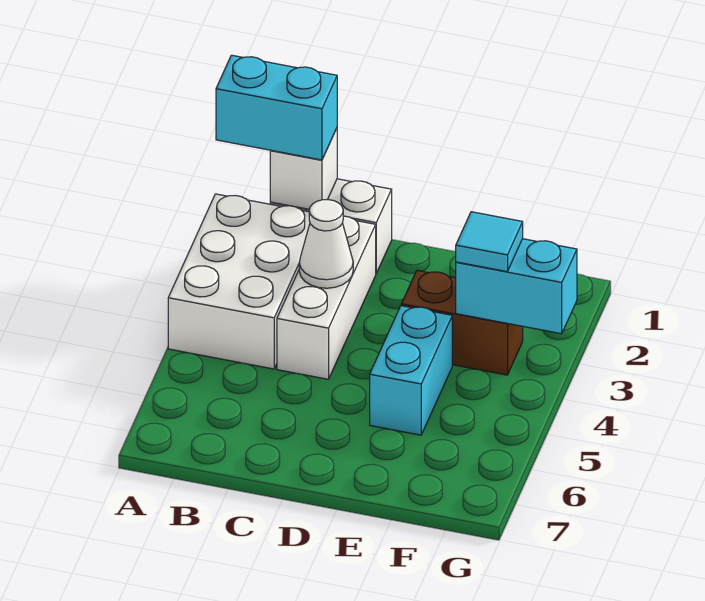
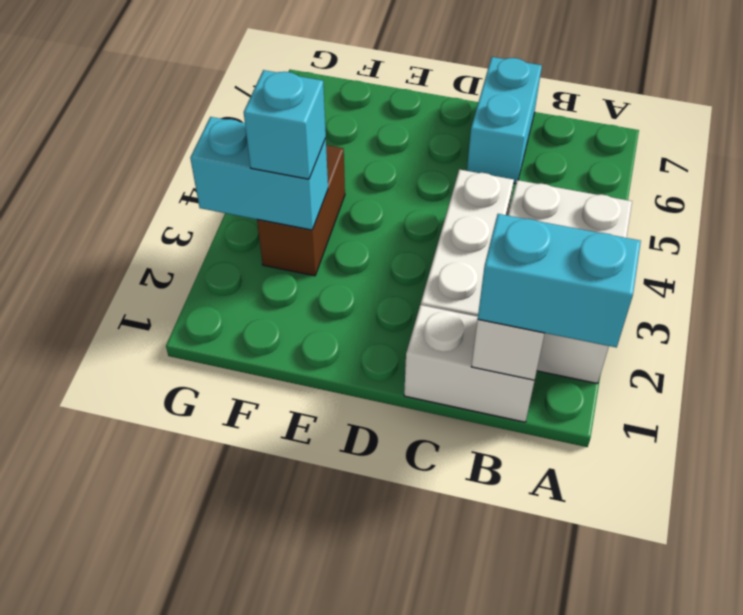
white cone C3 level 2 -> none
brown brick E3:F3 level 1 -> brown brick F3:F4 level 1
cyan brick E4:E5 level 1 -> cyan brick C6:C7 level 1
cyan tile F3 level 3 -> cyan brick F3 level 3

